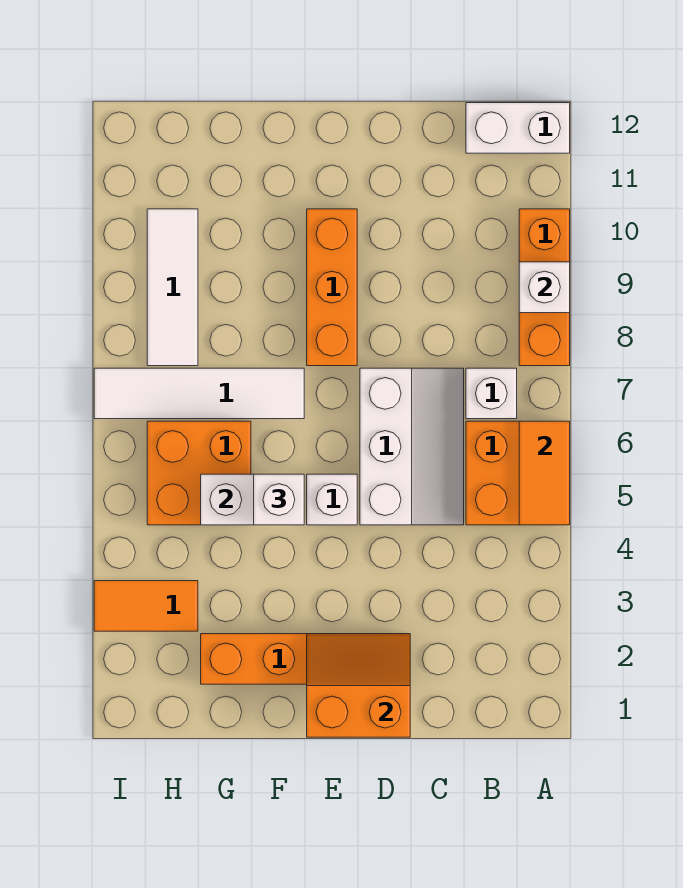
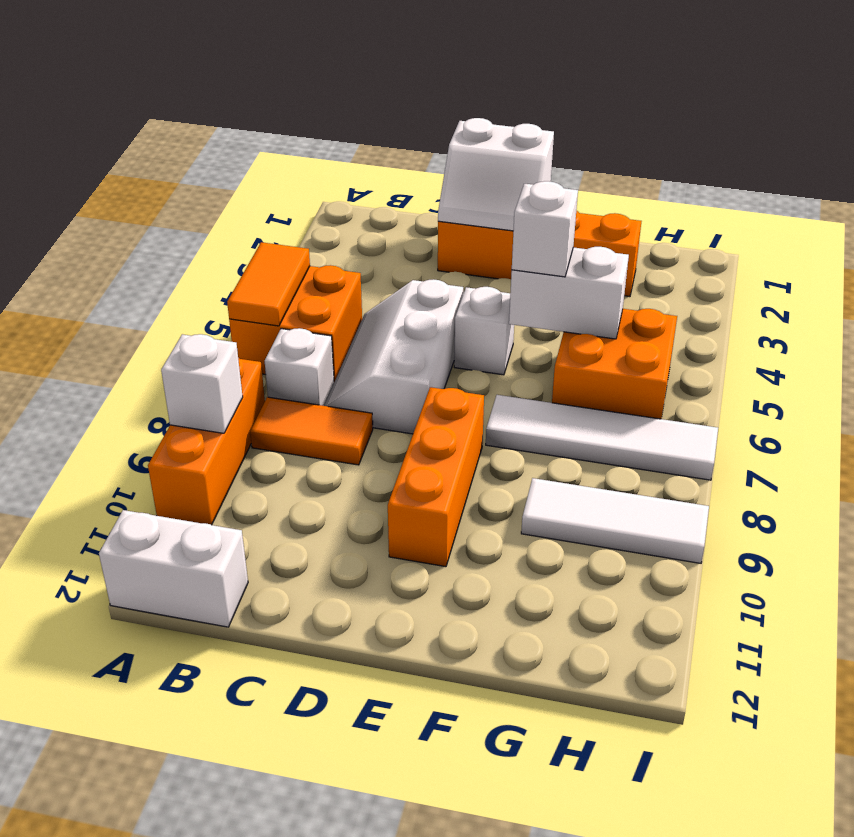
orange slope D1:E2 level 2 top 1 -> white slope D1:E2 level 2 top 1
orange tile H3:I3 level 1 -> orange tile B8:C8 level 1
white tile H8:H10 level 1 -> white tile G9:I9 level 1

